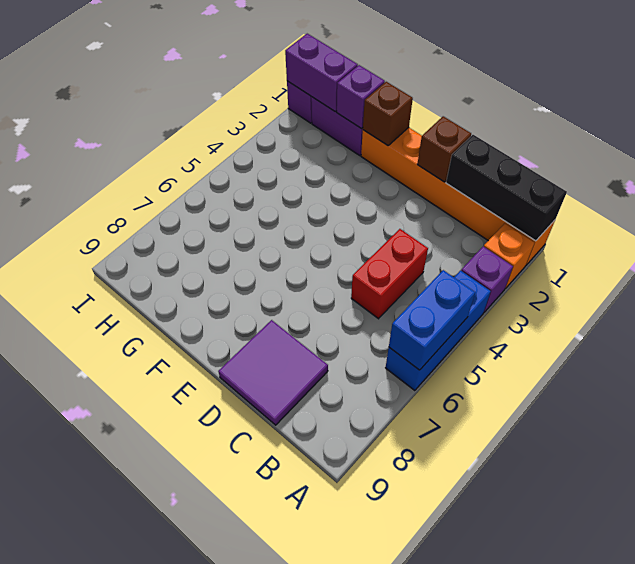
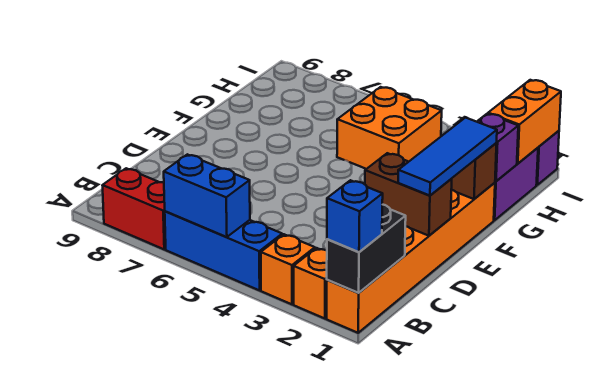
black brick A1:C1 level 2 -> black brick A1:B1 level 2
none -> blue brick A1 level 3
purple brick A3 level 1 -> orange brick A3 level 1
red brick C4:C5 level 1 -> red brick A7:A8 level 1
purple tile C8:D9 level 1 -> none
brown brick D1 level 2 -> brown brick D1:D2 level 2
none -> blue tile D1:F1 level 3
none -> orange brick G4:H5 level 1
purple brick H1:I1 level 2 -> orange brick H1:I1 level 2

